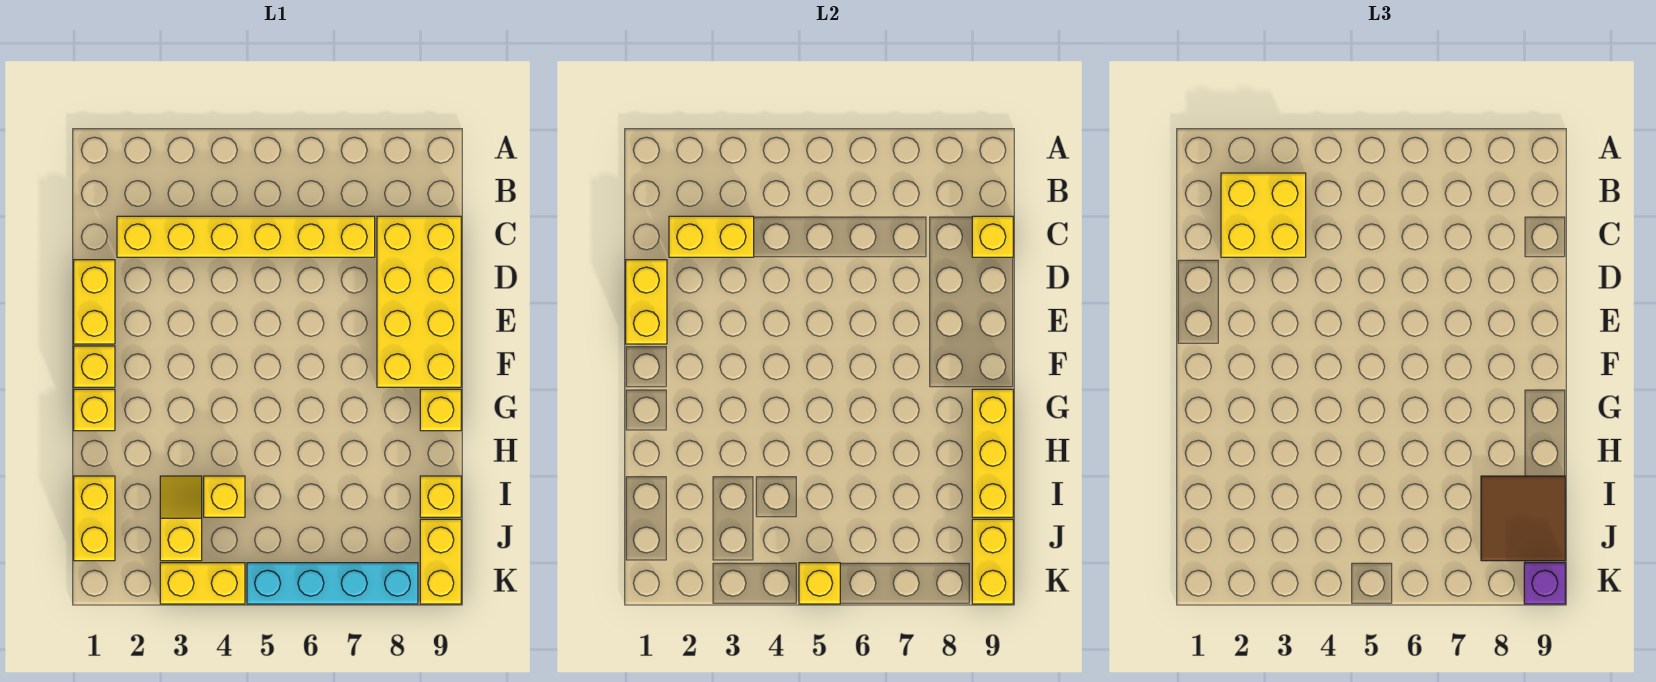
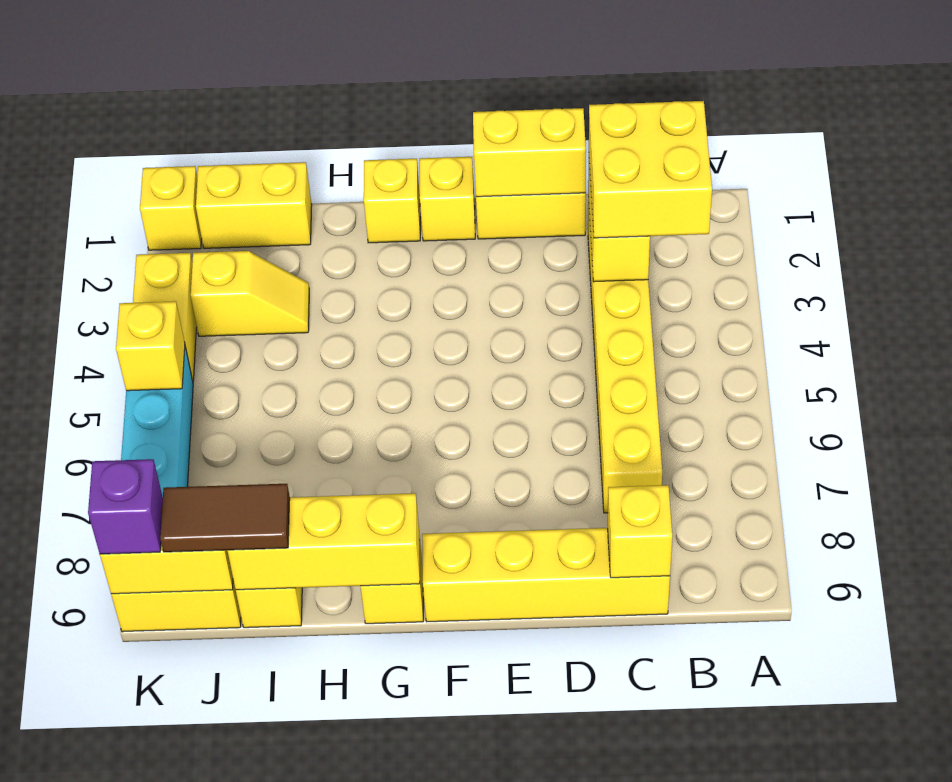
yellow brick C8:F9 level 1 -> yellow brick C9:F9 level 1
yellow brick I4 level 1 -> yellow brick K1 level 1
brown tile I8:J9 level 3 -> brown tile I9:J9 level 3

